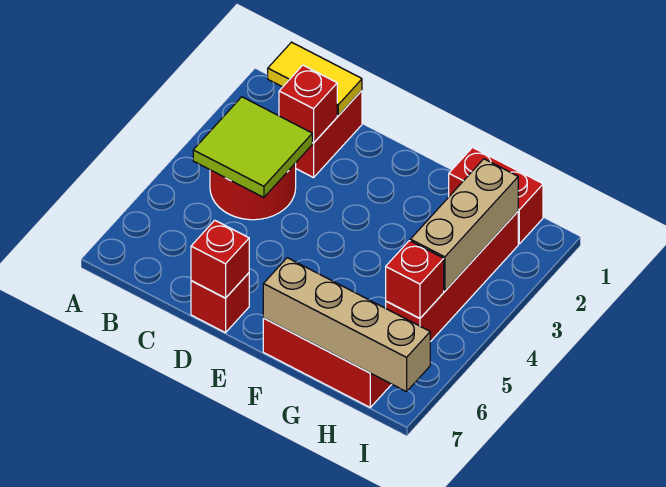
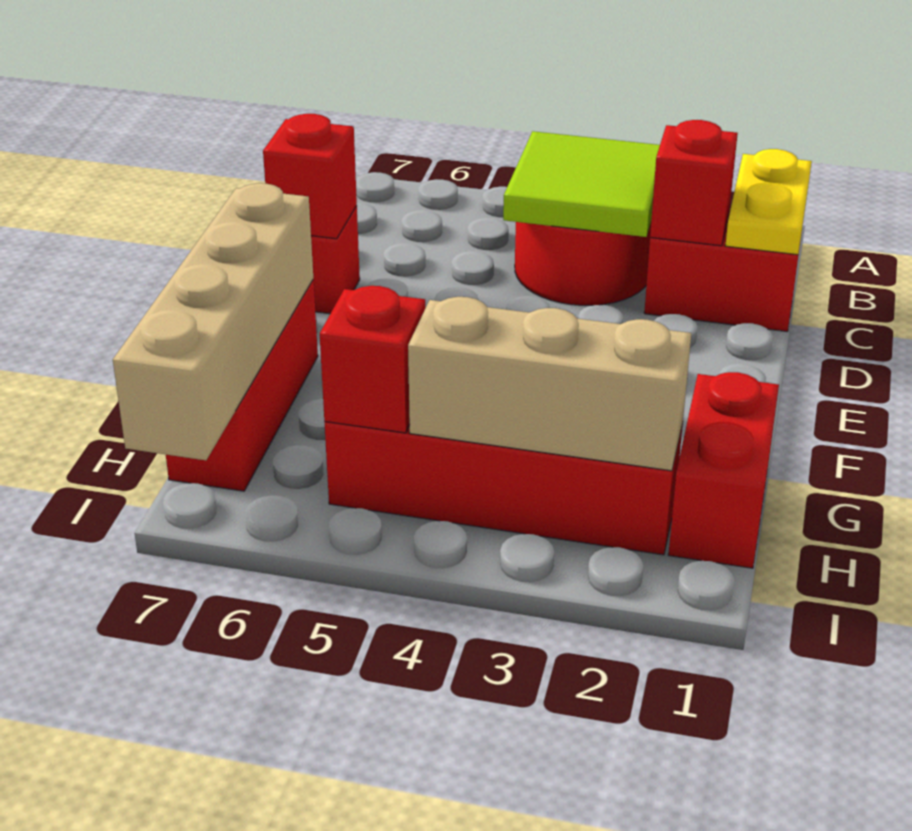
yellow tile B1:C1 level 2 -> yellow plate B1:C1 level 2

